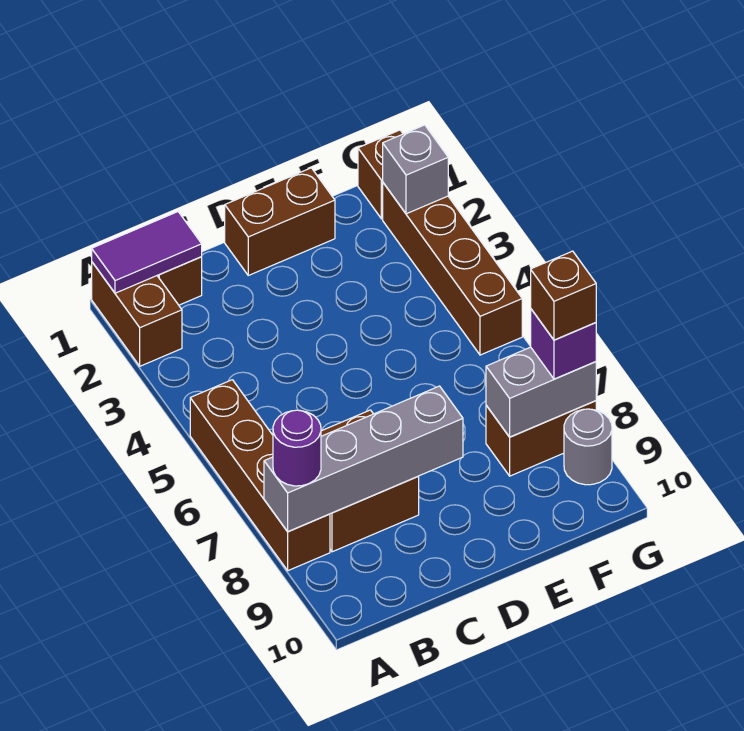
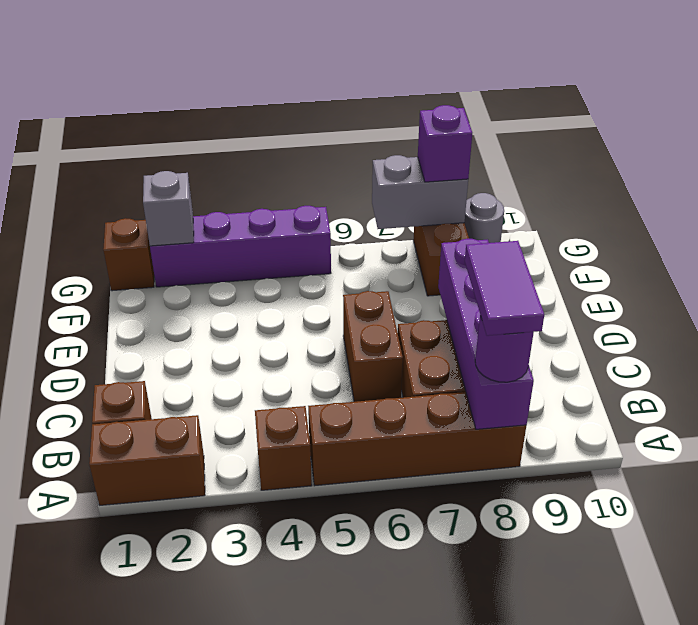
purple tile A1:B1 level 2 -> purple tile A8:B8 level 4
grey brick A8:D8 level 2 -> purple brick A8:D8 level 2
brown brick D1:E1 level 1 -> brown brick C6:D6 level 1
grey brick F8:G8 level 2 -> grey brick G7:G8 level 2
brown brick G2:G5 level 1 -> purple brick G2:G5 level 1
brown brick G8 level 4 -> brown brick A4 level 1

